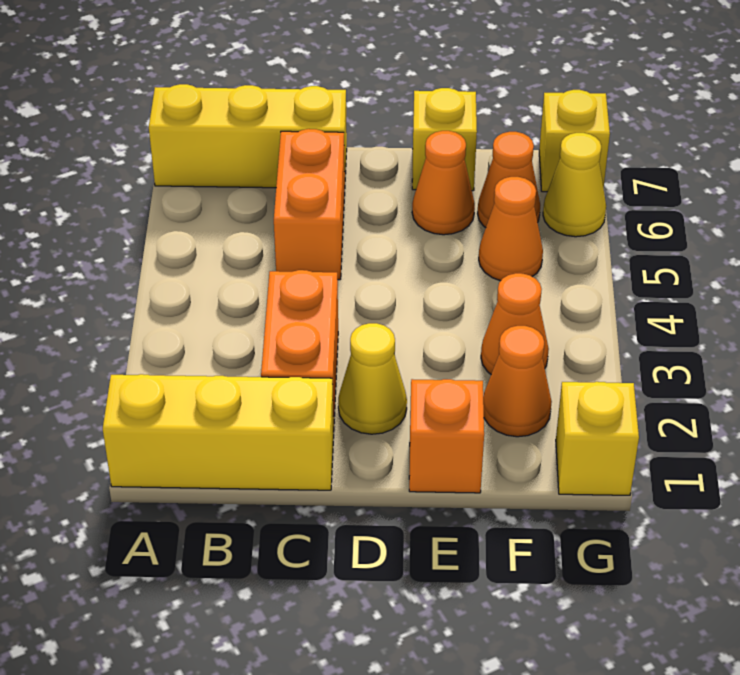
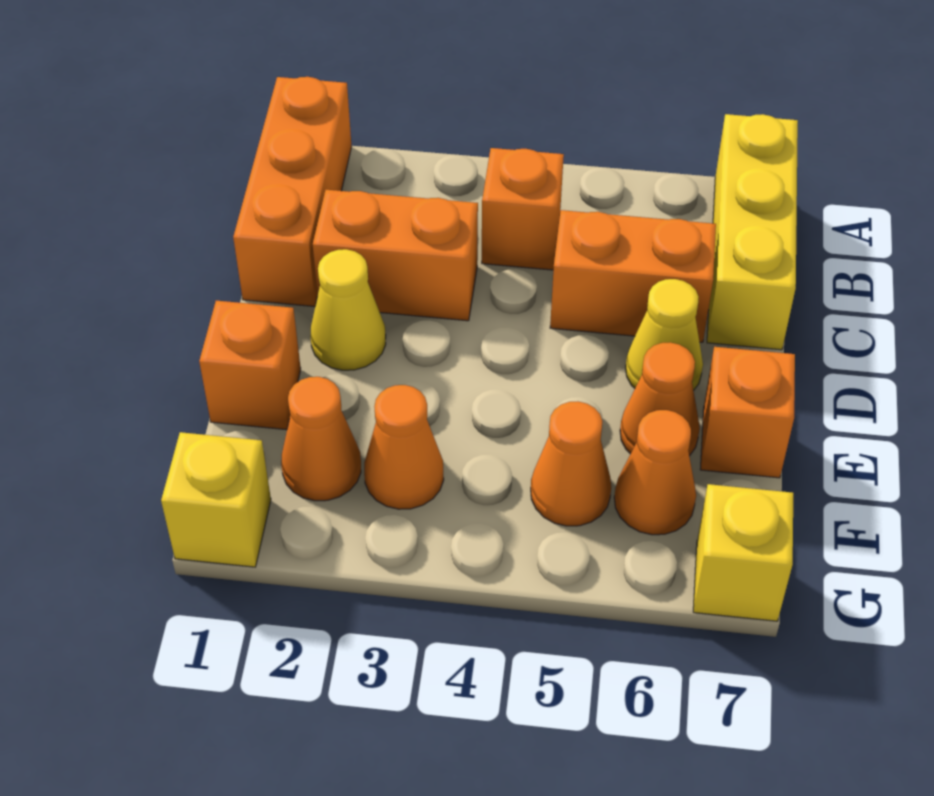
yellow brick A1:C1 level 1 -> orange brick A1:C1 level 1
none -> orange brick B4 level 1
yellow brick E7 level 1 -> orange brick E7 level 1
yellow cone G6 level 1 -> yellow cone D6 level 1

